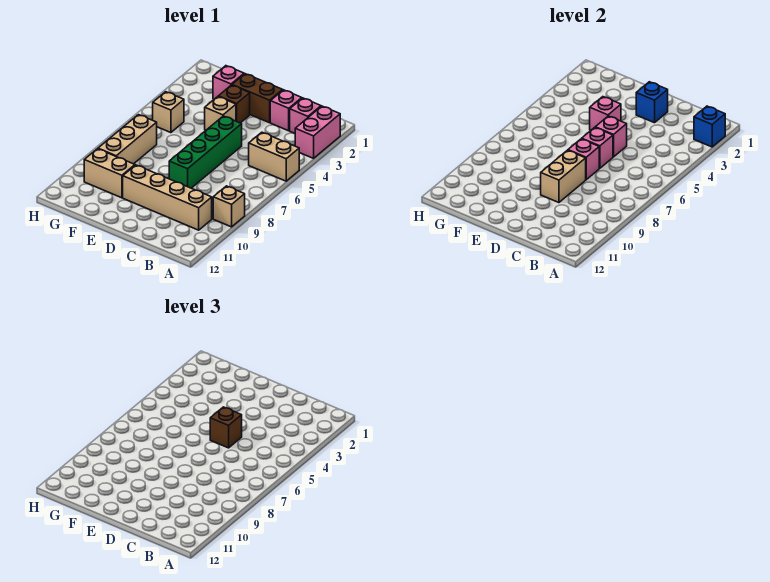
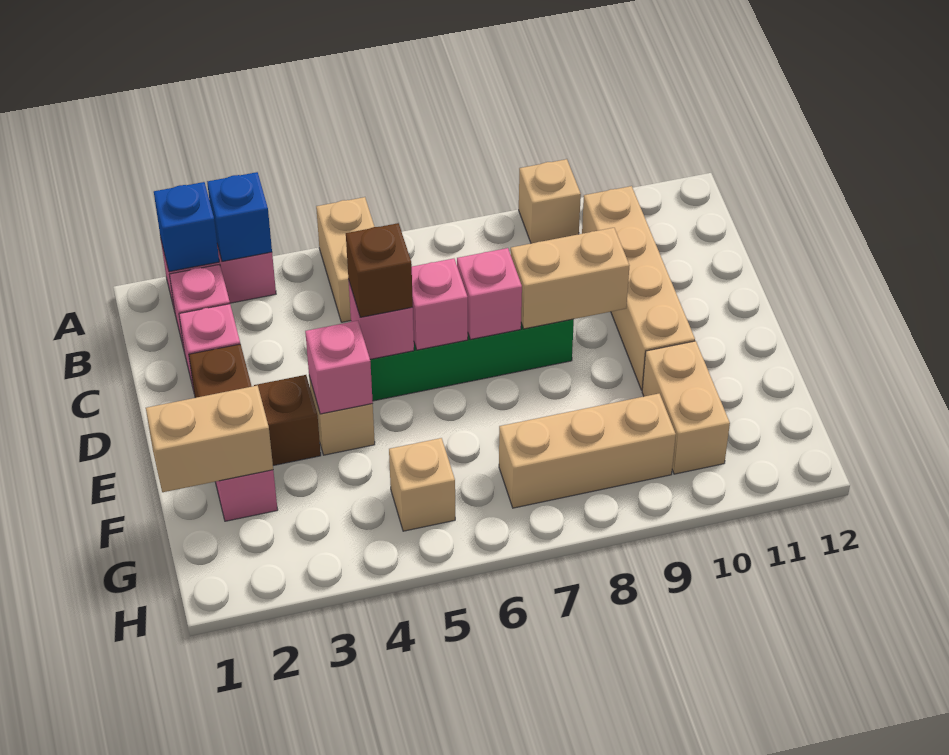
blue brick D2 level 2 -> blue brick A3 level 2
none -> tan brick F1:F2 level 2

